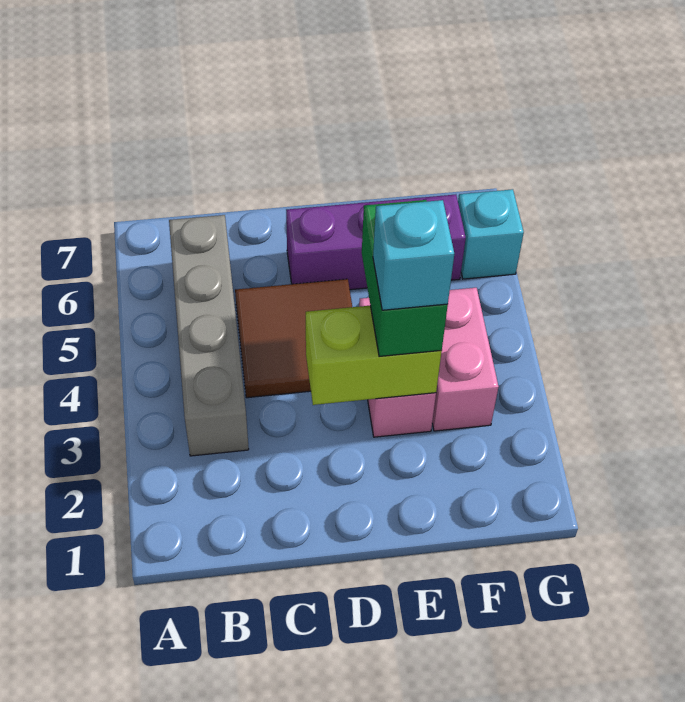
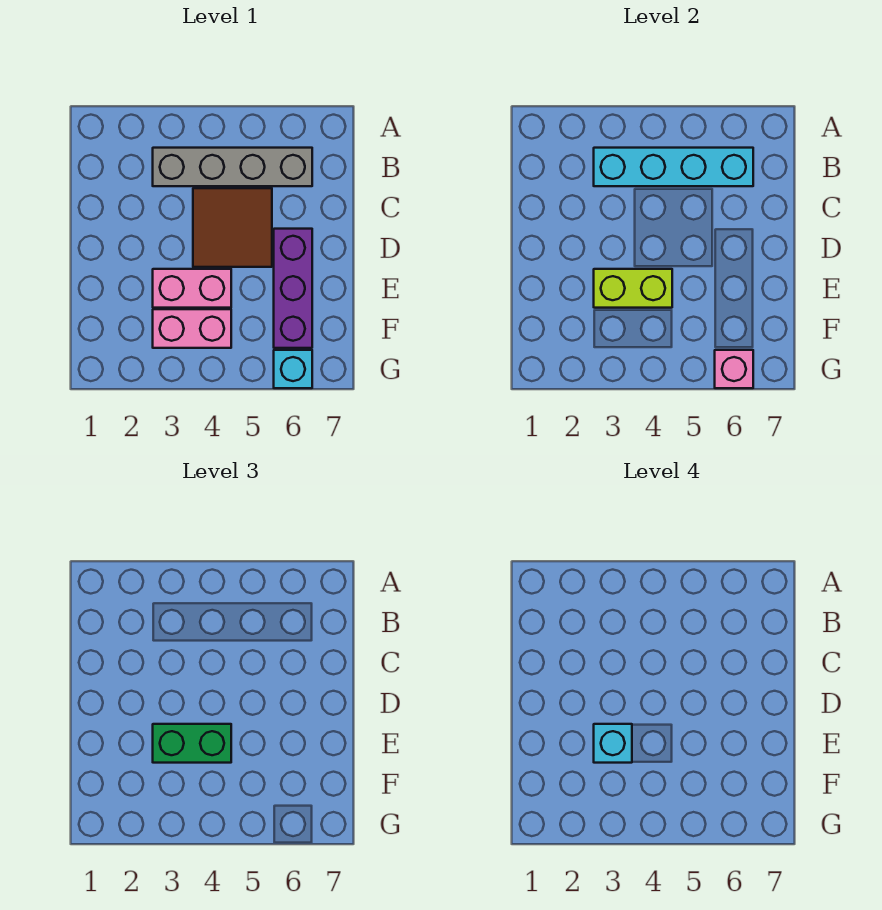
none -> cyan brick B3:B6 level 2
lime brick D3:E3 level 2 -> lime brick E3:E4 level 2
none -> pink brick G6 level 2

